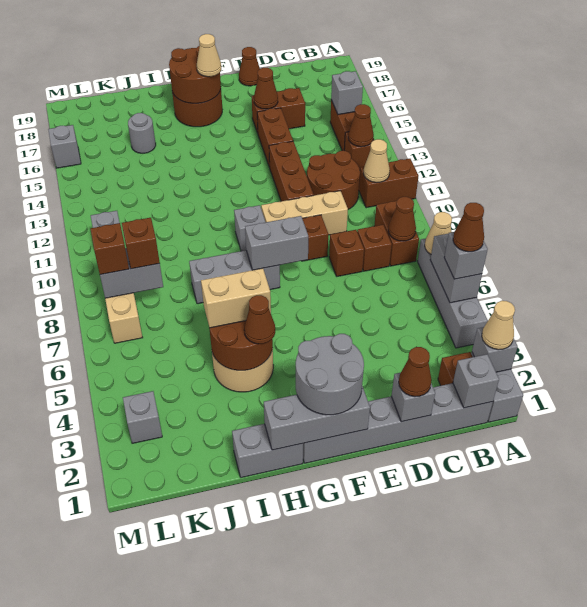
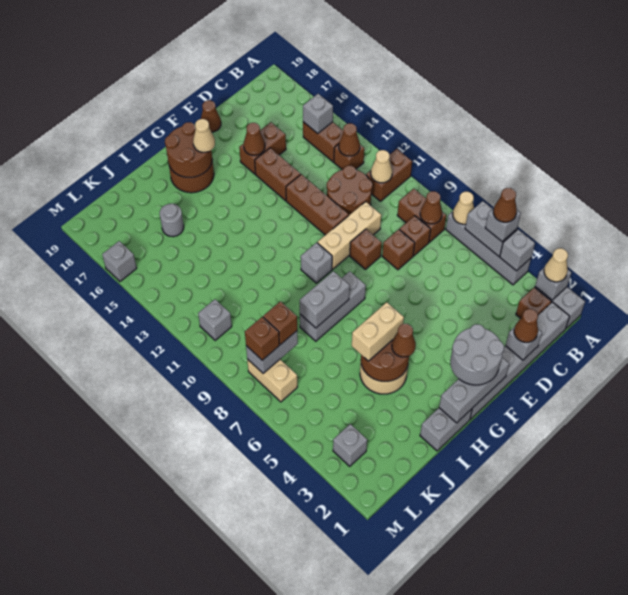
grey brick B1 level 2 -> grey brick A4 level 2
grey brick F8:G8 level 2 -> grey brick H8:I8 level 2

